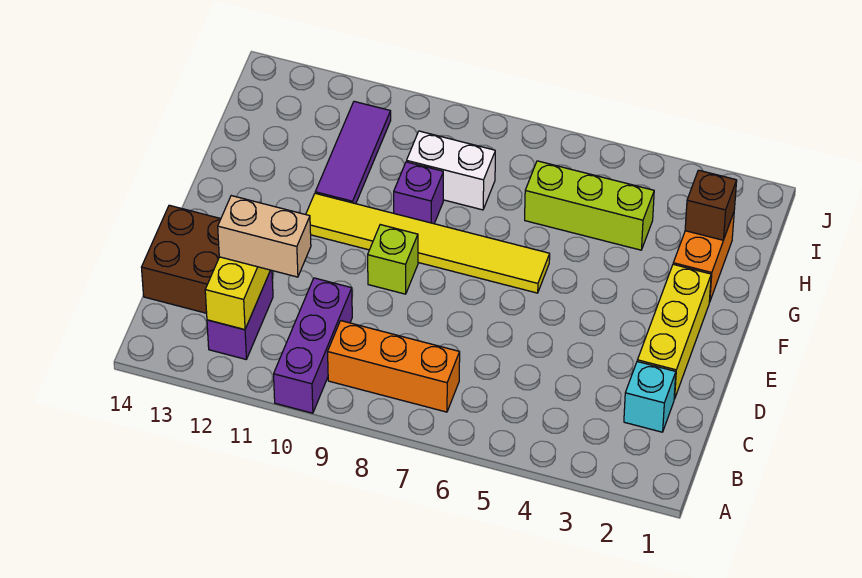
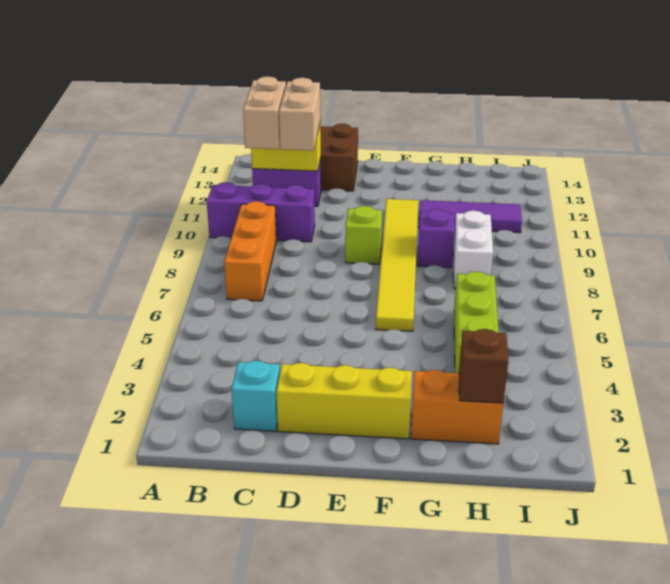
none -> tan brick B11:B12 level 3

